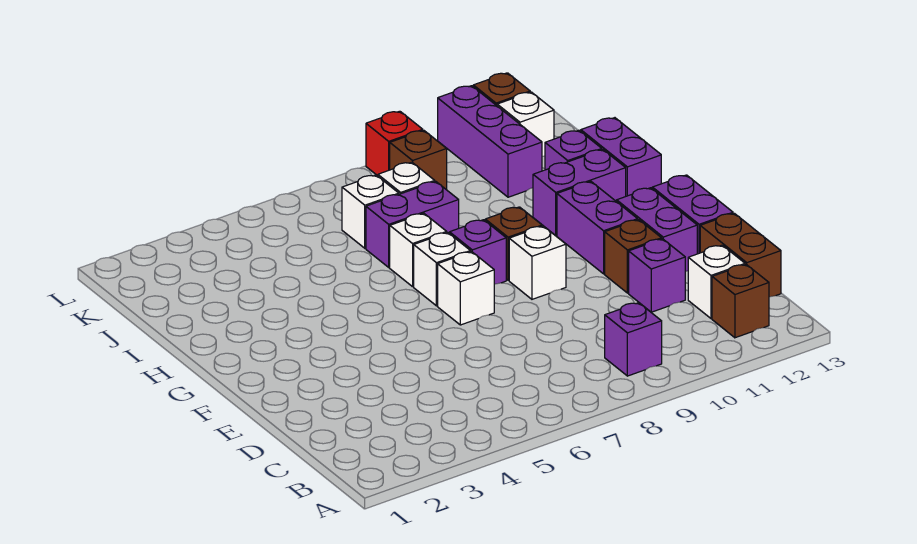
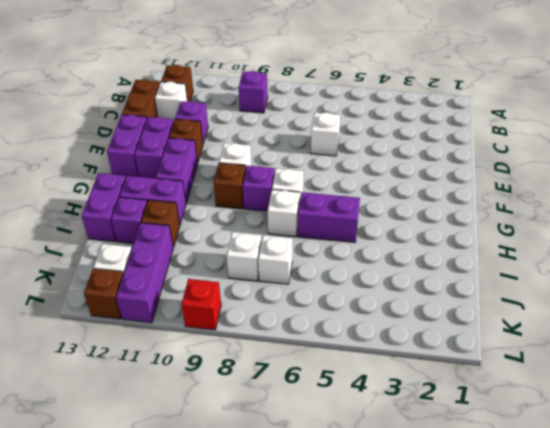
white brick F7 level 1 -> white brick D6 level 1
purple brick I7:I8 level 1 -> purple brick H5:H6 level 1
brown brick K9 level 1 -> brown brick I11 level 1

